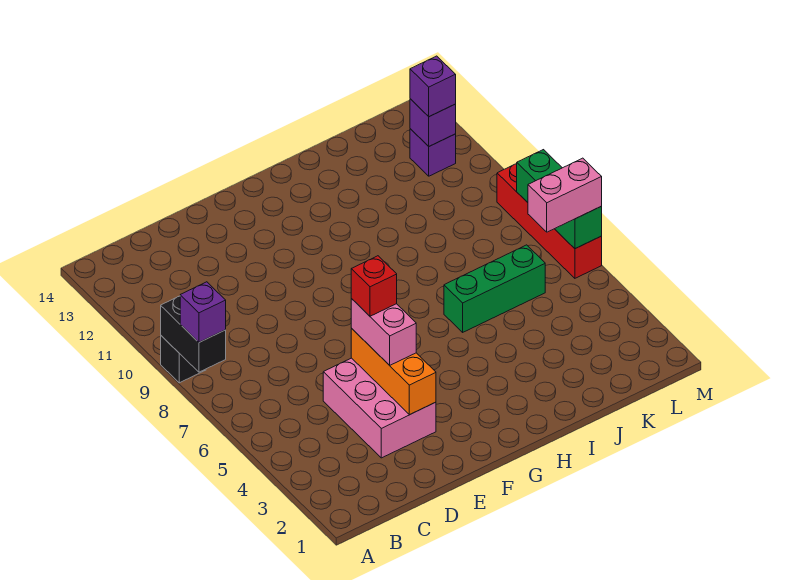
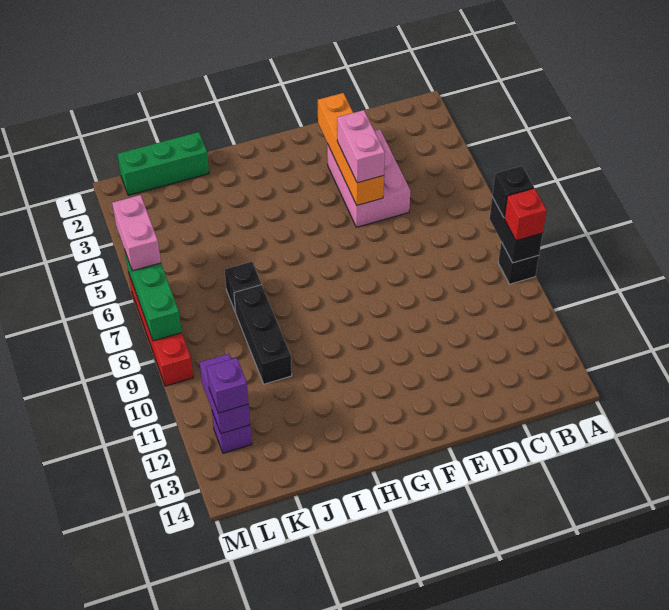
purple brick A8 level 3 -> black brick A8 level 3
orange brick E3:E5 level 2 -> orange brick E2:E5 level 2
red brick E5 level 4 -> red brick A9 level 3
green brick I6:K6 level 1 -> green brick J1:L1 level 1
none -> black brick J7 level 1
none -> black brick J8:J10 level 1
pink brick L6:M6 level 3 -> pink brick M5:M6 level 3
purple brick L12 level 2 -> purple brick L11:L12 level 2

